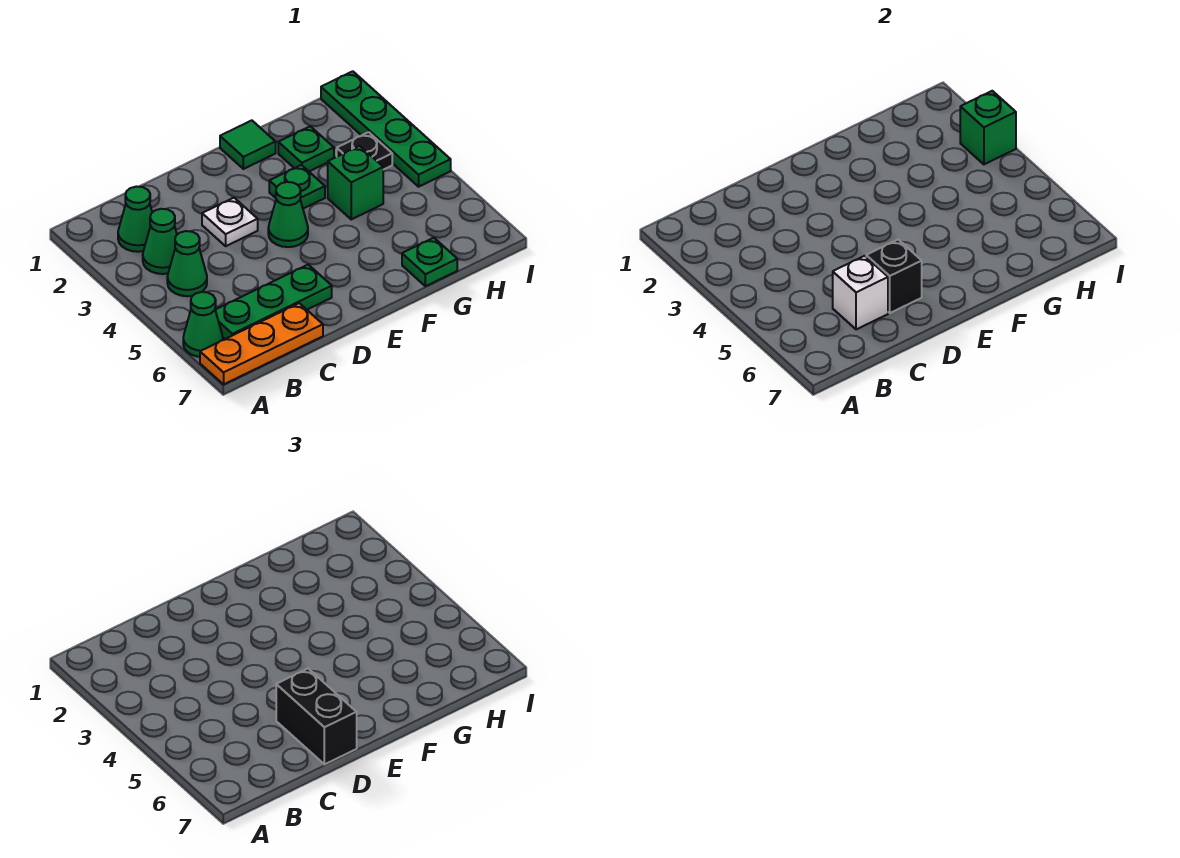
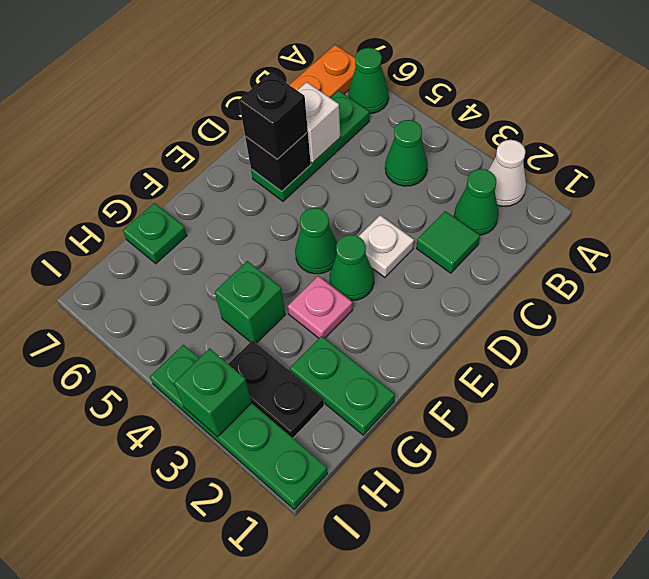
none -> white cone A2 level 1
green cone B3 level 1 -> green cone E3 level 1
black brick D6:D7 level 3 -> black brick D6 level 3
green tile F1 level 1 -> green tile C2 level 1
green plate F3 level 1 -> pink plate F3 level 1
green plate G2 level 1 -> green plate G1:G2 level 1
black plate H3 level 1 -> black plate H2:H3 level 1

